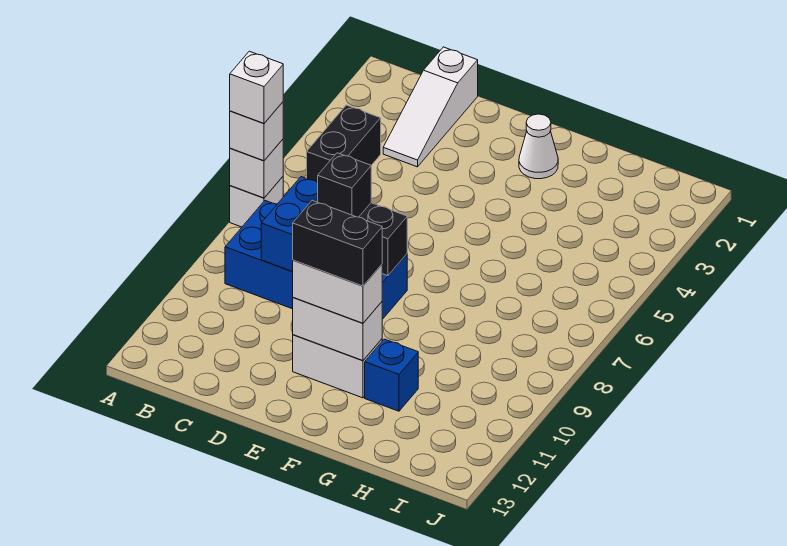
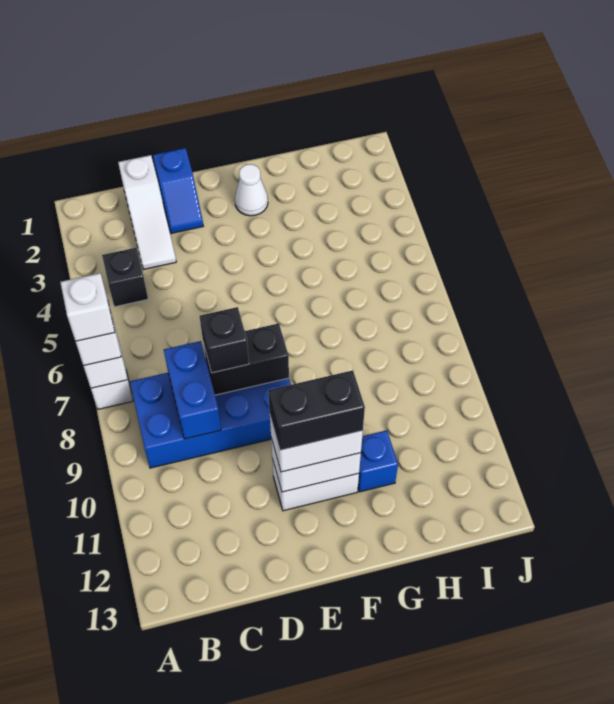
black brick B4:B5 level 1 -> black brick B4 level 1
none -> blue slope D1:D2 level 1 top 1

